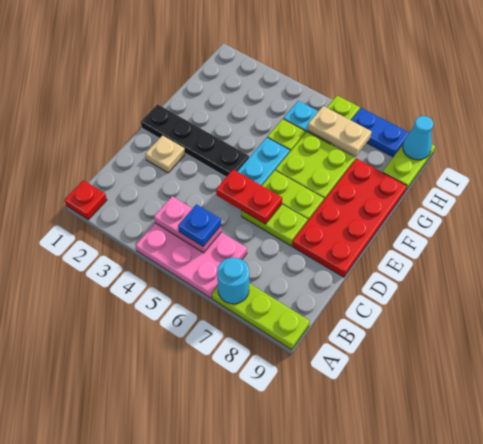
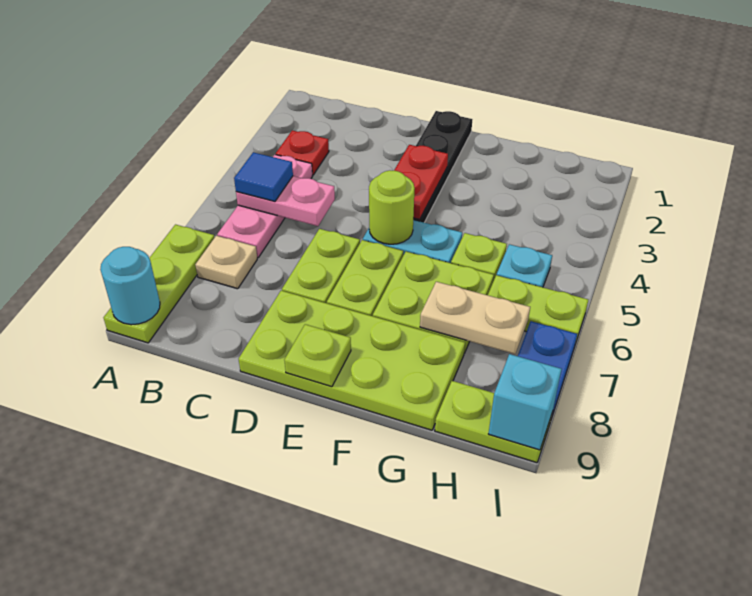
red plate A1 level 1 -> red plate B3 level 1
pink plate A4:B6 level 1 -> pink plate B4:B6 level 1
cyan round brick A7 level 2 -> cyan round brick A9 level 2
pink plate B4:B5 level 2 -> pink plate B5:C5 level 2
blue plate B5 level 3 -> blue tile B5 level 3
tan plate D2 level 1 -> tan plate B7 level 1
red plate D5:D6 level 2 -> red plate E3:E4 level 2
red plate D8:G9 level 1 -> lime plate D8:G9 level 1
none -> lime round brick E5 level 2
none -> lime plate E9 level 2
tan plate H6:H7 level 2 -> tan plate G7:H7 level 2
cyan cone I9 level 2 -> cyan brick I9 level 2

